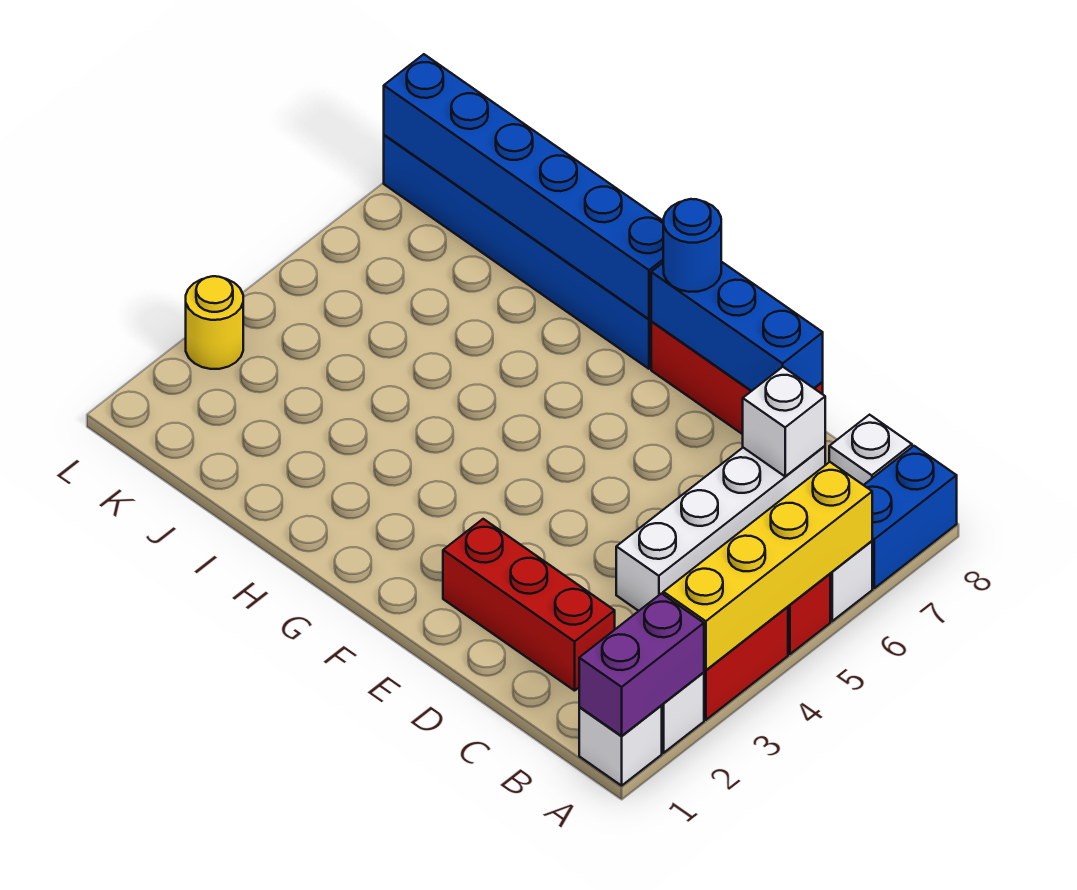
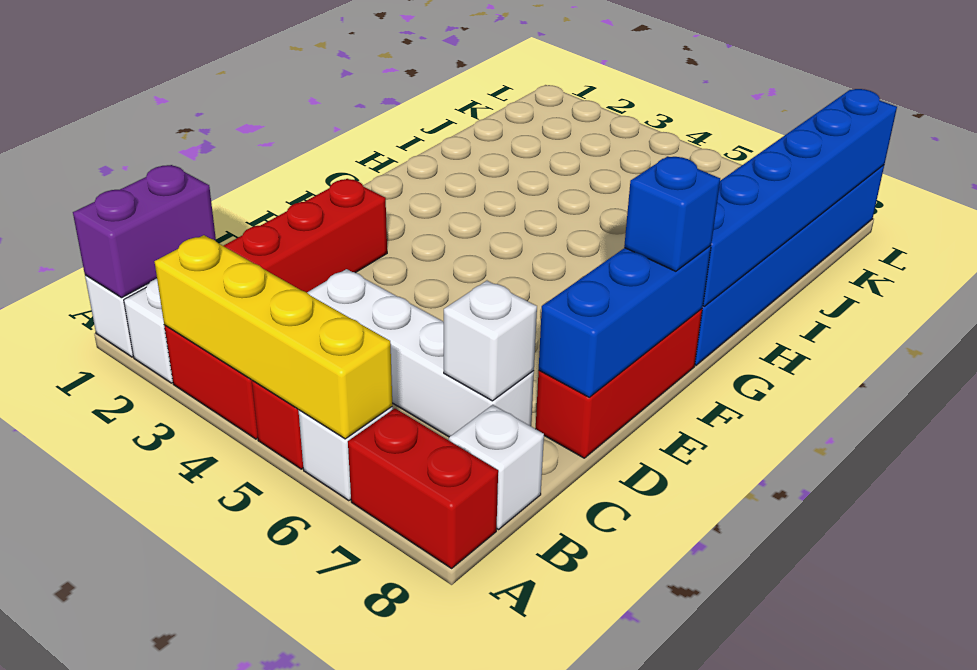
purple brick A1:A2 level 2 -> purple brick A1:B1 level 2
blue brick A7:A8 level 1 -> red brick A7:A8 level 1
blue round brick F8 level 3 -> blue brick F8 level 3
yellow round brick L3 level 1 -> none

